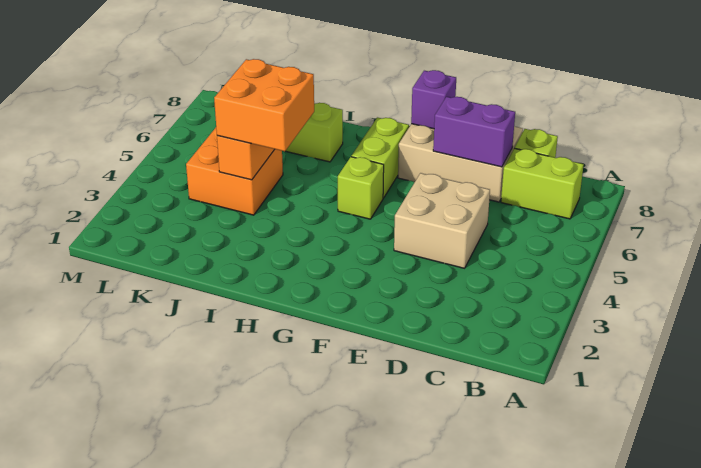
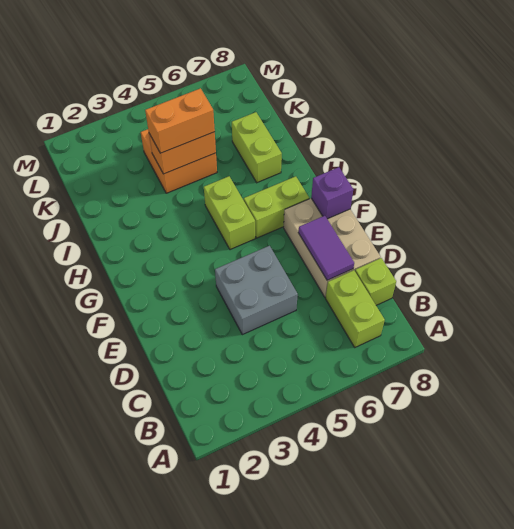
tan brick D4:E5 level 1 -> grey brick D4:E5 level 1
purple brick D7:E7 level 2 -> purple tile D7:E7 level 2
lime brick G5 level 1 -> lime brick G5:H5 level 1
orange brick I4:J5 level 3 -> orange brick J4:J5 level 3

